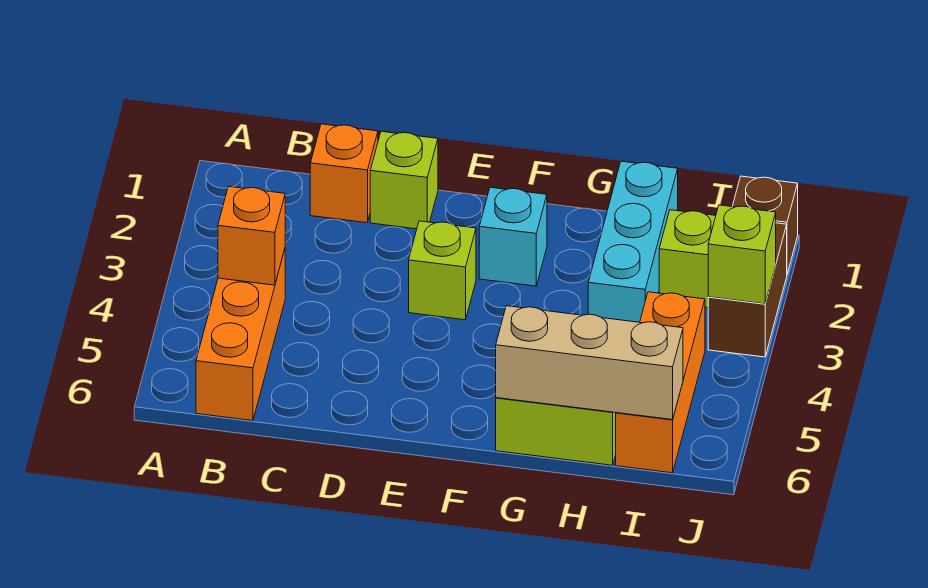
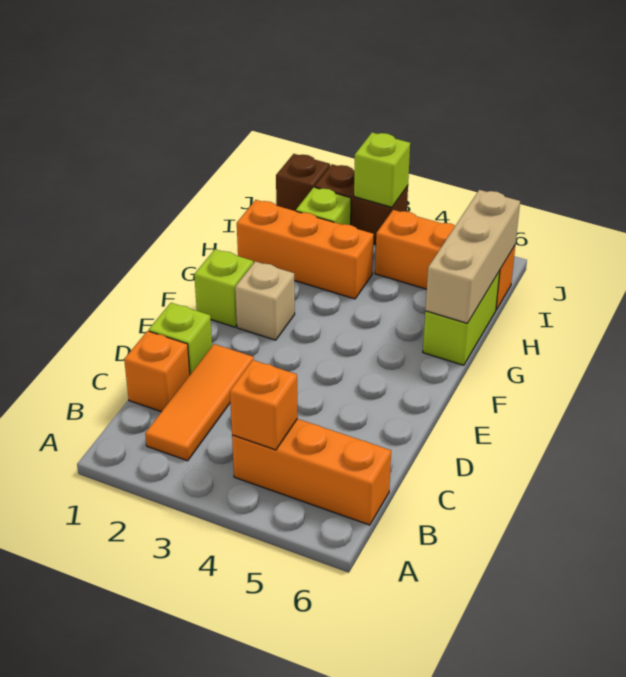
none -> orange tile B2:D2 level 1
lime brick E3 level 1 -> lime brick F1 level 1
cyan brick F2 level 1 -> tan brick F2 level 1
cyan brick H1:H3 level 1 -> orange brick H1:H3 level 1

